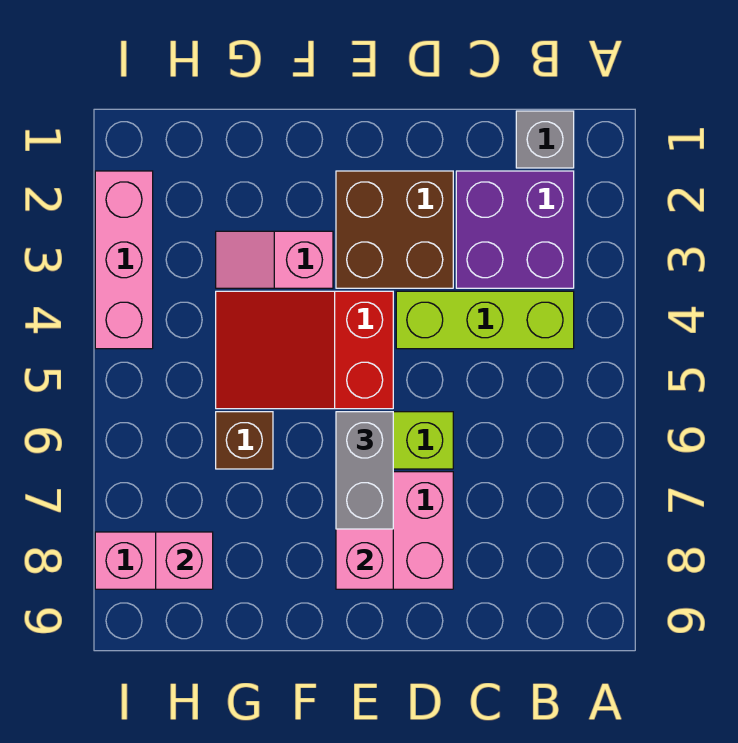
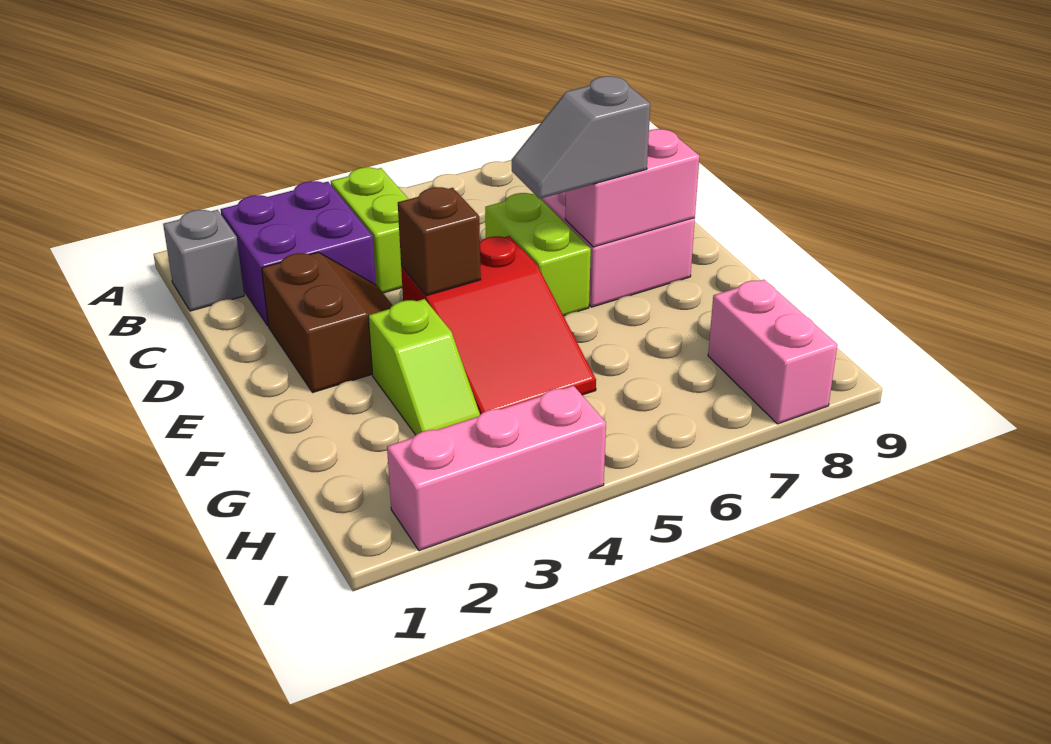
lime brick B4:D4 level 1 -> lime brick B4:C4 level 1
brown brick D2:E3 level 1 -> brown slope D2:E3 level 1 top 2
grey brick E6:E7 level 3 -> grey slope E6:E7 level 3 top 7
pink slope F3:G3 level 1 top F -> lime slope F3:G3 level 1 top F
brown brick G6 level 1 -> brown brick E4 level 2
pink brick H8 level 2 -> none

